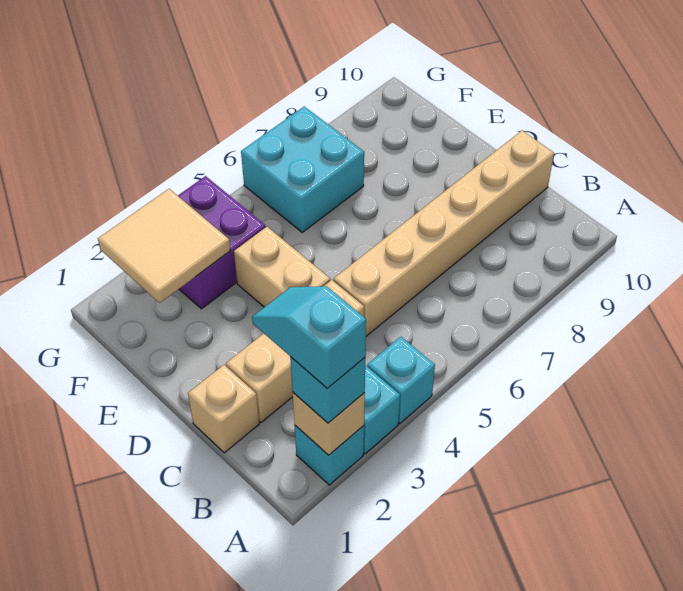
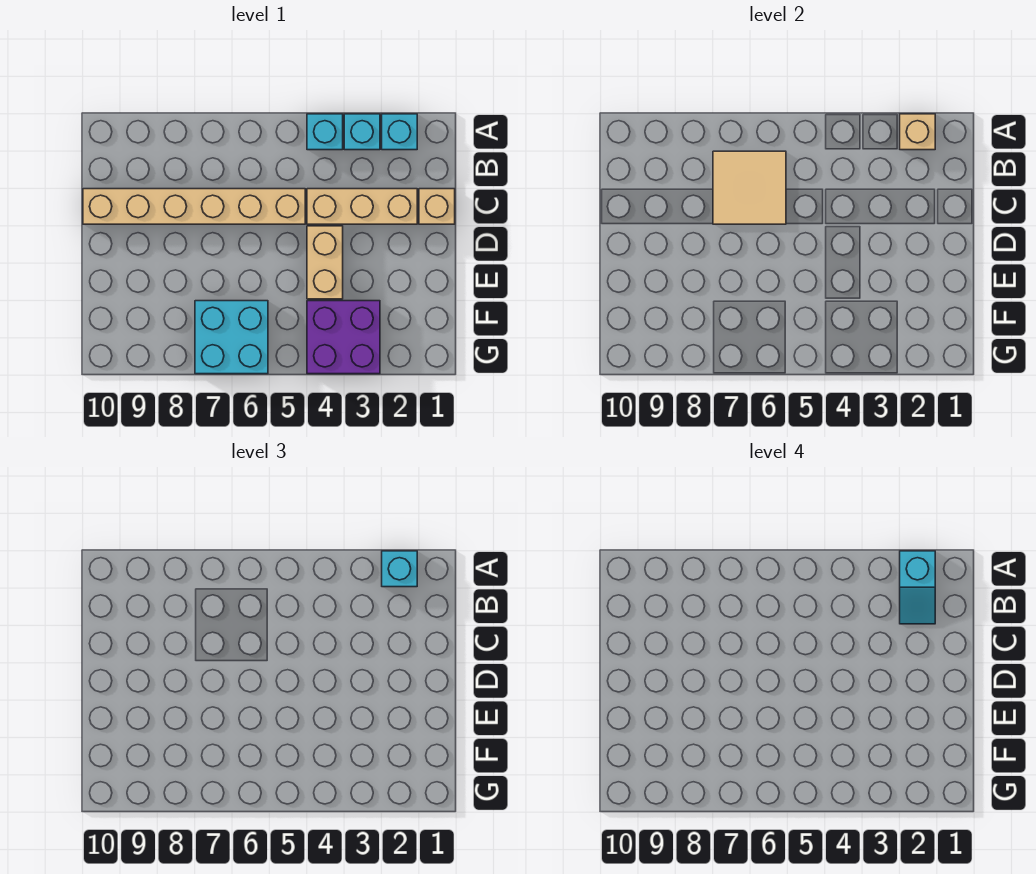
tan tile F2:G3 level 2 -> tan tile B6:C7 level 2

